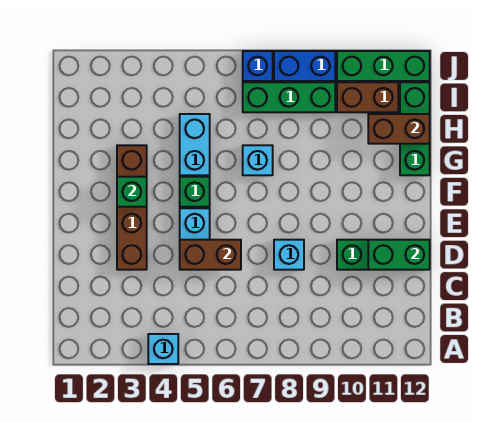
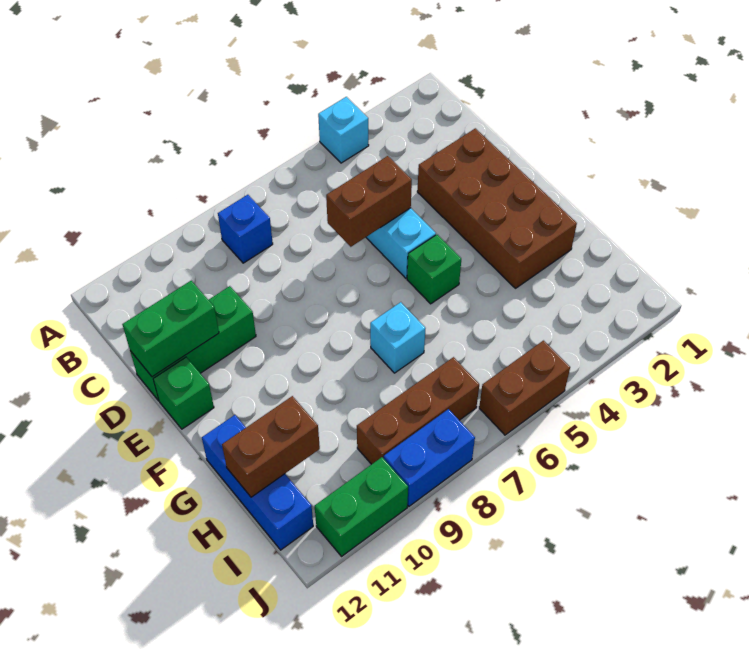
brown brick D3:G3 level 1 -> brown brick D2:G3 level 1
cyan brick D8 level 1 -> none
green brick F3 level 2 -> green brick E12 level 1
cyan brick G5:H5 level 1 -> none
green brick G12:I12 level 1 -> blue brick G12:I12 level 1
green brick I7:I9 level 1 -> brown brick I7:I9 level 1
brown brick I10:I11 level 1 -> brown brick J5:J6 level 1
blue brick J7 level 1 -> blue brick B8 level 1
green brick J10:J12 level 1 -> green brick J10:J11 level 1

